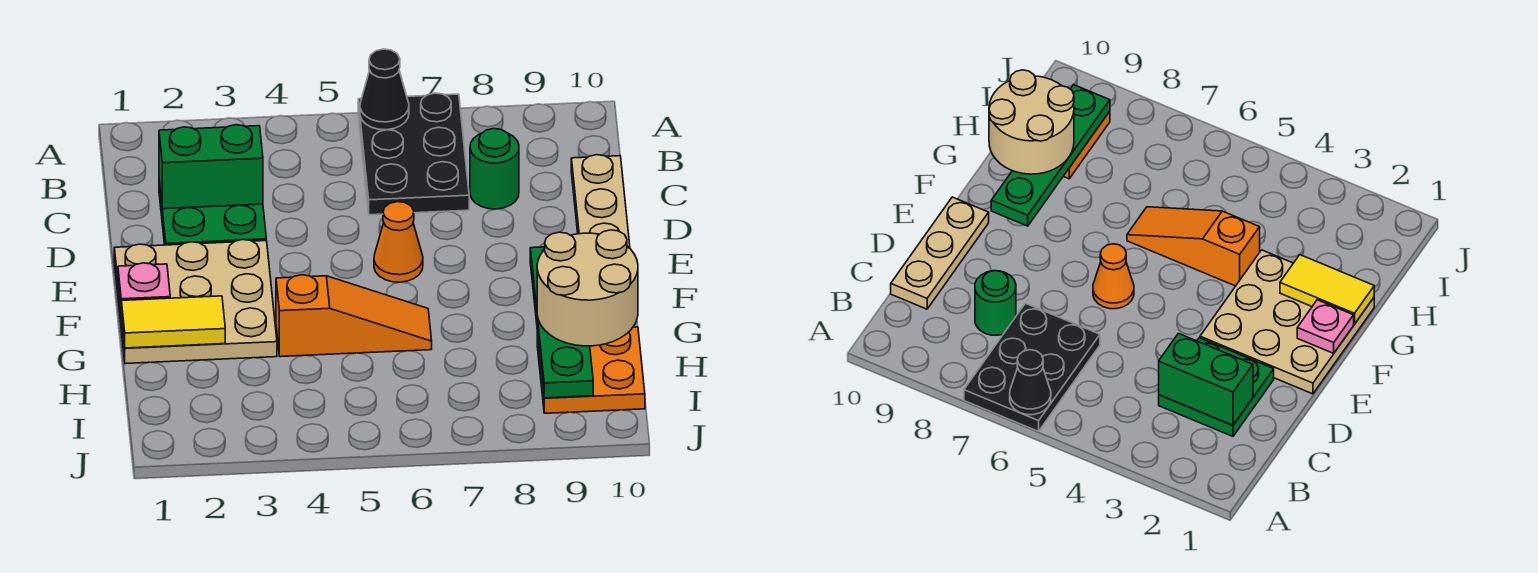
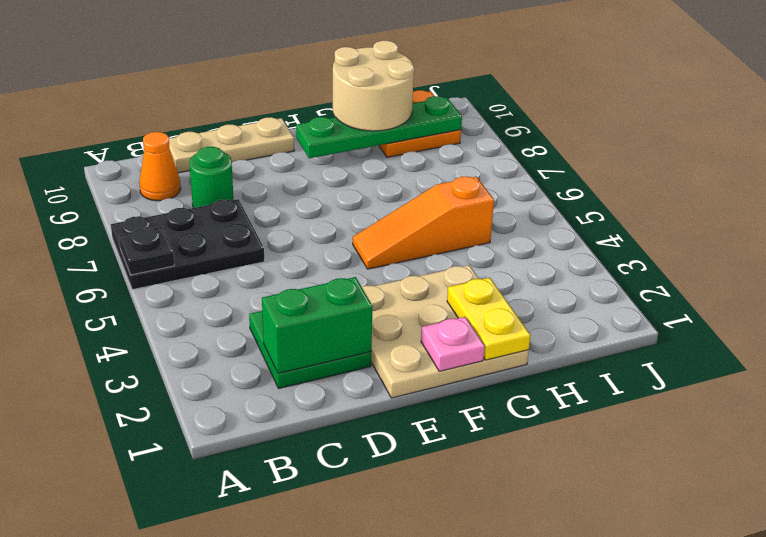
black cone A6 level 2 -> black plate A6 level 2
green brick C2:C3 level 2 -> green brick C2:D2 level 2
orange cone E6 level 1 -> orange cone B9 level 1
yellow tile G1:G2 level 2 -> yellow plate G1:G2 level 2
orange slope G4:G6 level 1 top 4 -> orange slope F5:H5 level 1 top H

